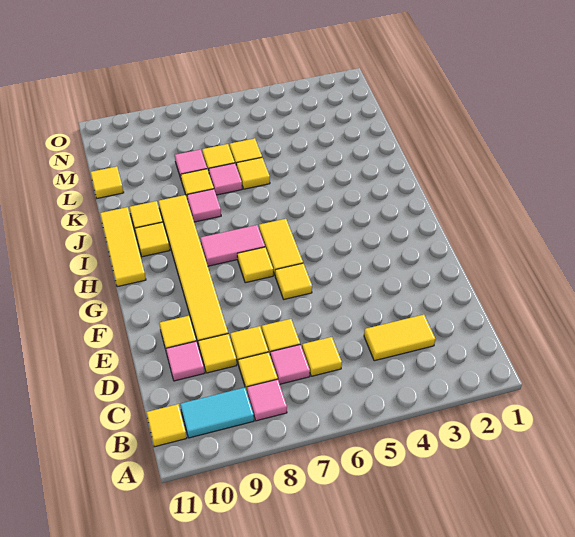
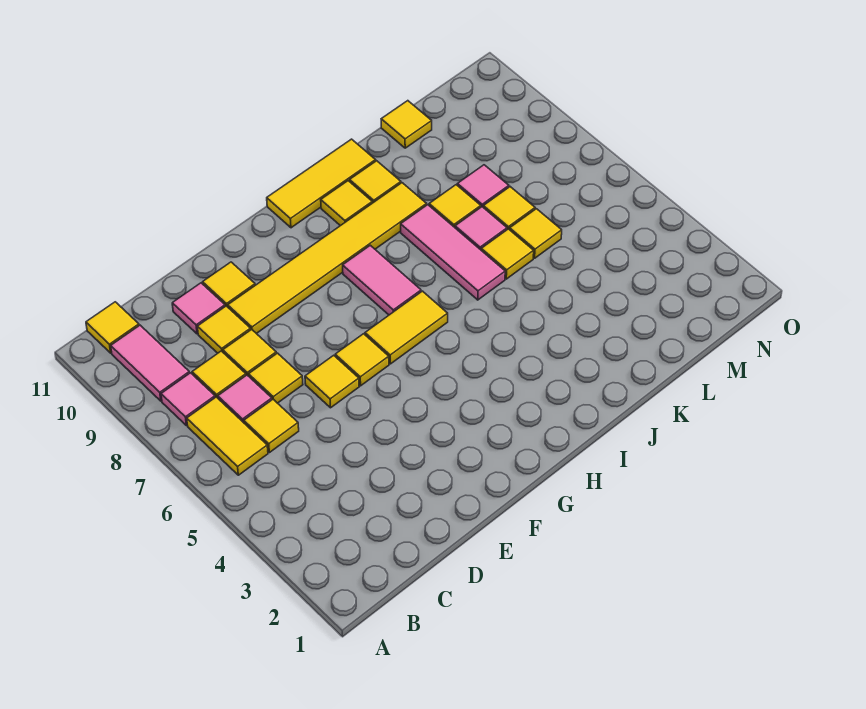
cyan tile B9:B10 level 1 -> pink tile B9:B10 level 1
yellow tile C3:C4 level 1 -> yellow tile B6:B7 level 1
yellow tile G7 level 1 -> yellow tile E6 level 1
pink tile J8 level 1 -> pink tile J6:J8 level 1

